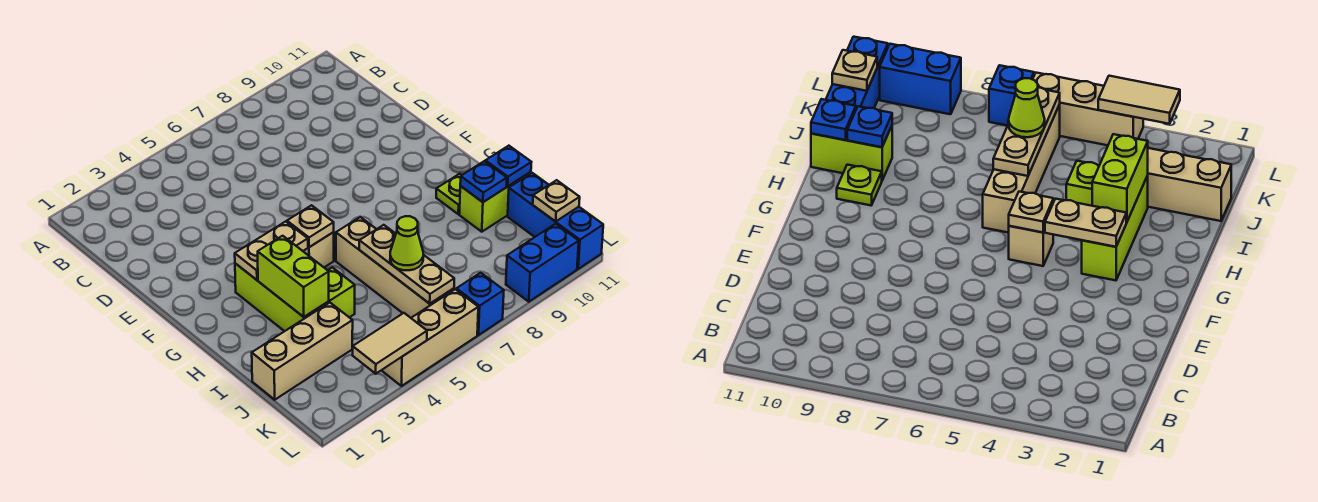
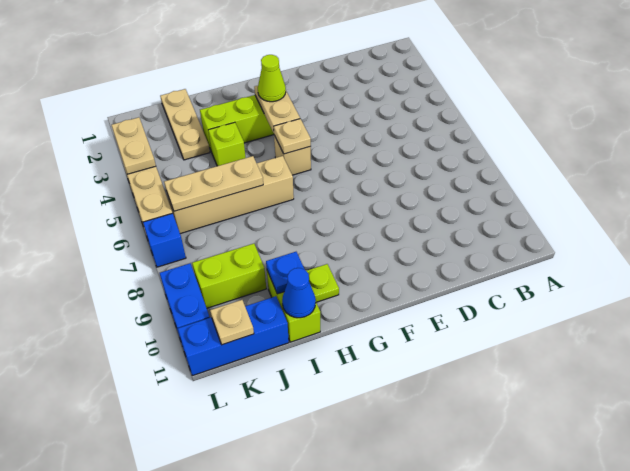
lime brick H3:I3 level 2 -> lime brick J9:K9 level 1
blue plate I11 level 2 -> blue cone I11 level 2
tan brick J1:J3 level 1 -> tan plate J1:J3 level 1
lime cone J6 level 3 -> lime cone G3 level 3
tan tile L3:L4 level 2 -> tan plate L3:L4 level 2

